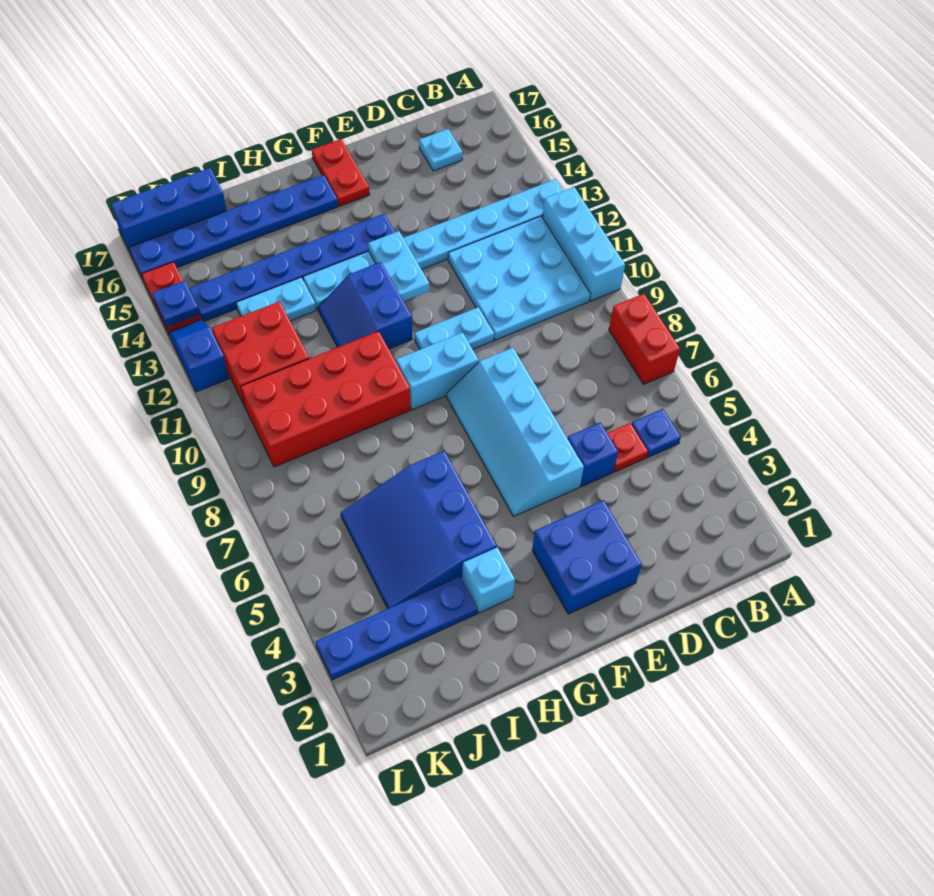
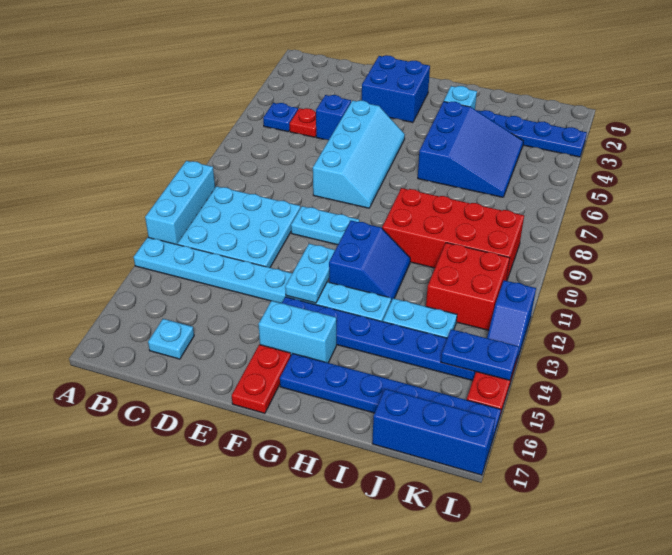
red brick A7:A8 level 1 -> none
cyan brick F9:G9 level 1 -> cyan brick F15:G15 level 1
blue plate L14 level 2 -> blue plate K14:L14 level 2

